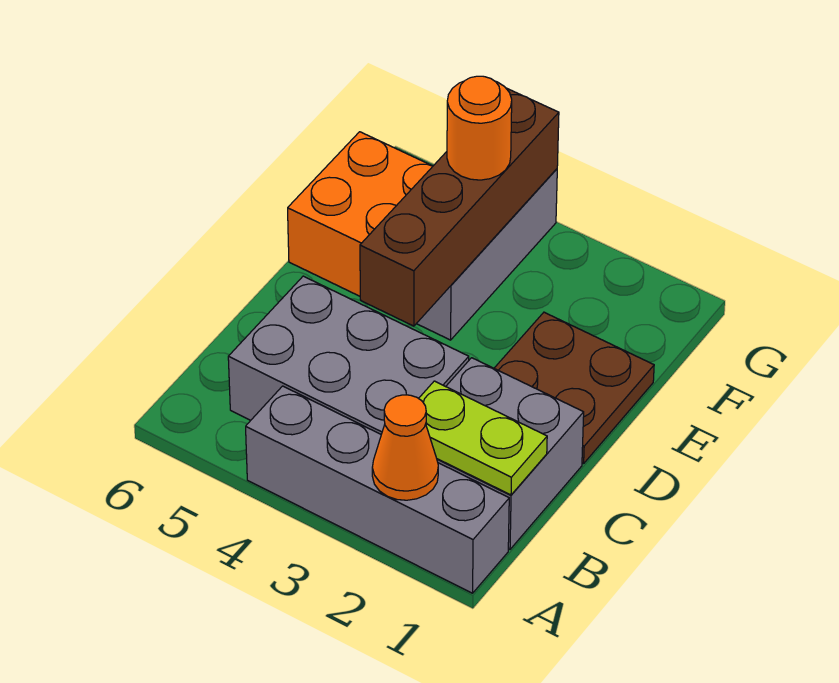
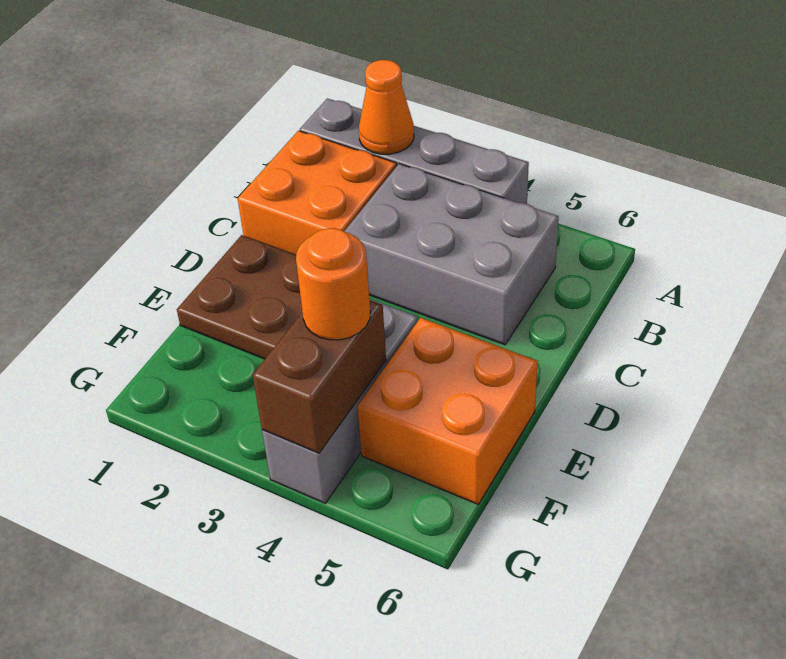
grey brick B1:C2 level 1 -> orange brick B1:C2 level 1
lime plate B1:B2 level 2 -> none
brown brick D4:G4 level 2 -> brown brick F4:G4 level 2

